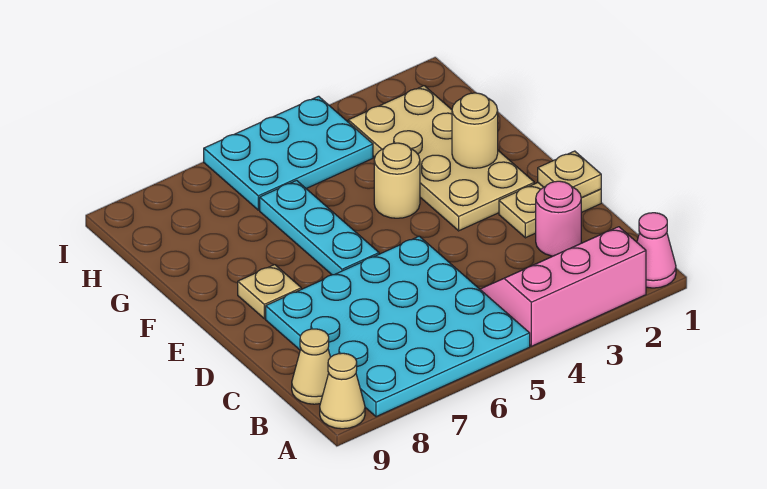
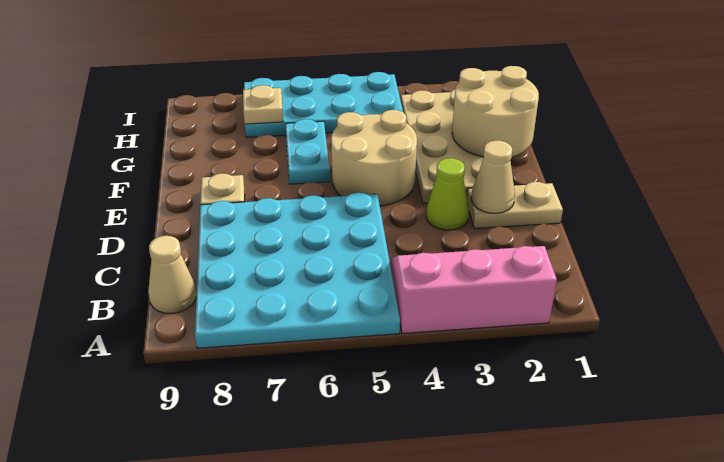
pink cone A1 level 1 -> none
tan cone A9 level 1 -> tan cone D2 level 2
pink round brick C2 level 1 -> none
tan plate D1 level 2 -> tan plate H7 level 2
none -> lime cone D3 level 1
cyan plate E6:G6 level 1 -> cyan plate F6:G6 level 1
tan round brick F2 level 2 -> tan round brick F1:G2 level 2
tan round brick F4 level 1 -> tan round brick E4:F5 level 1
cyan plate H4:I6 level 1 -> cyan plate H4:I7 level 1

